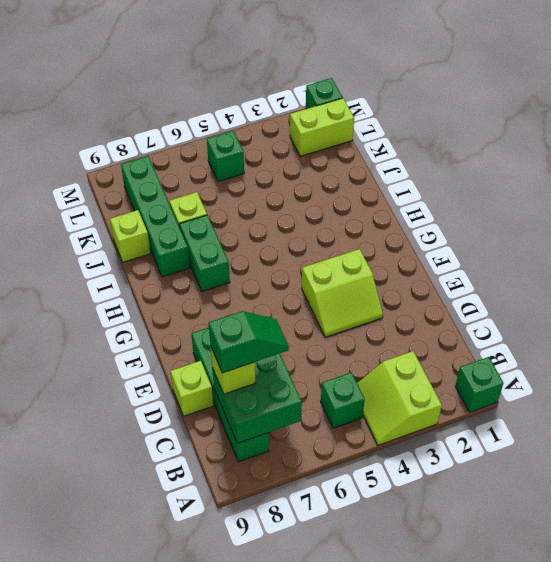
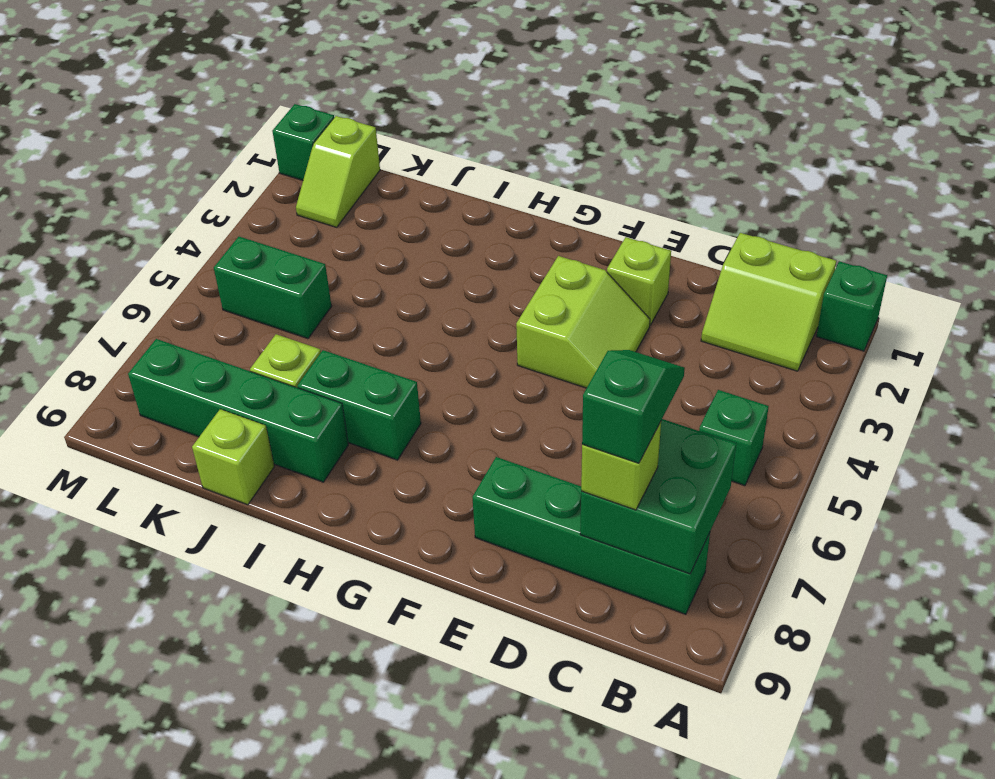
lime slope A3:B4 level 1 top 3 -> lime slope B1:C2 level 1 top 1
lime brick D9 level 1 -> lime brick E2 level 1
lime brick L1:L2 level 1 -> lime slope L1:L2 level 1 top 1
green brick L5 level 1 -> green brick K5:L5 level 1

